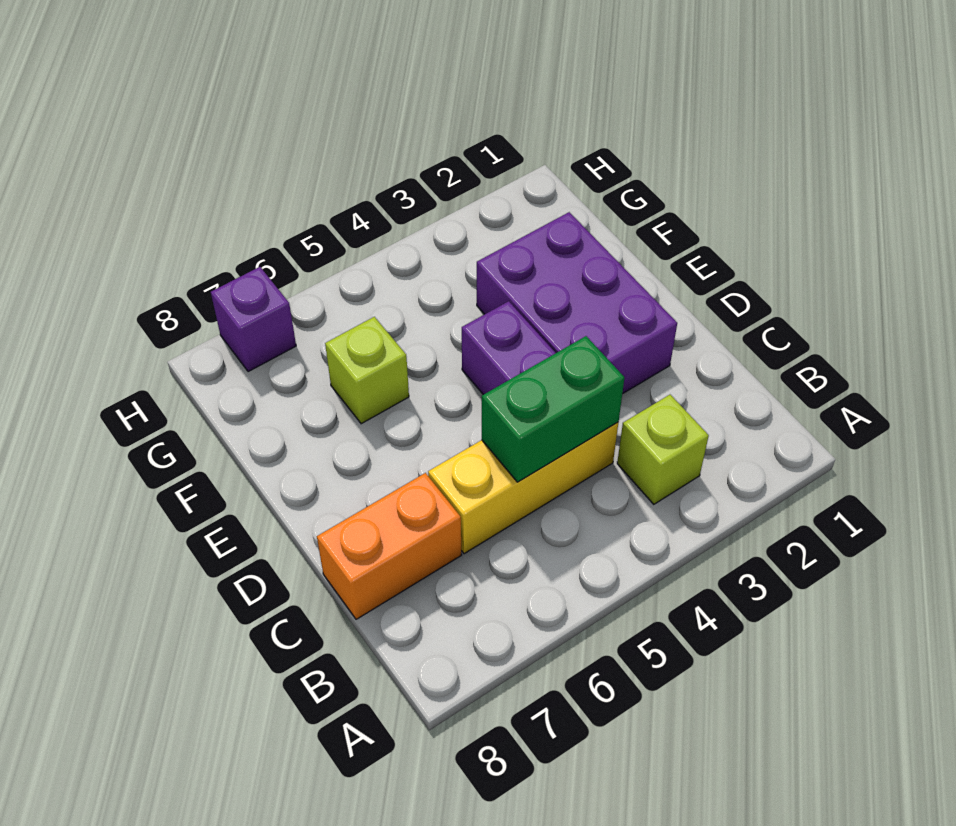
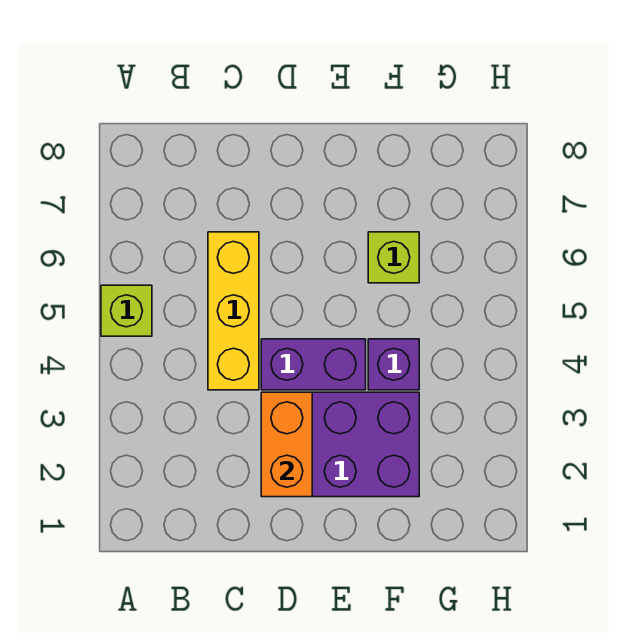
lime brick B3 level 1 -> lime brick A5 level 1
green brick C4:C5 level 2 -> none
orange brick C7:C8 level 1 -> orange brick D2:D3 level 2
purple brick H7 level 1 -> purple brick F4 level 1

